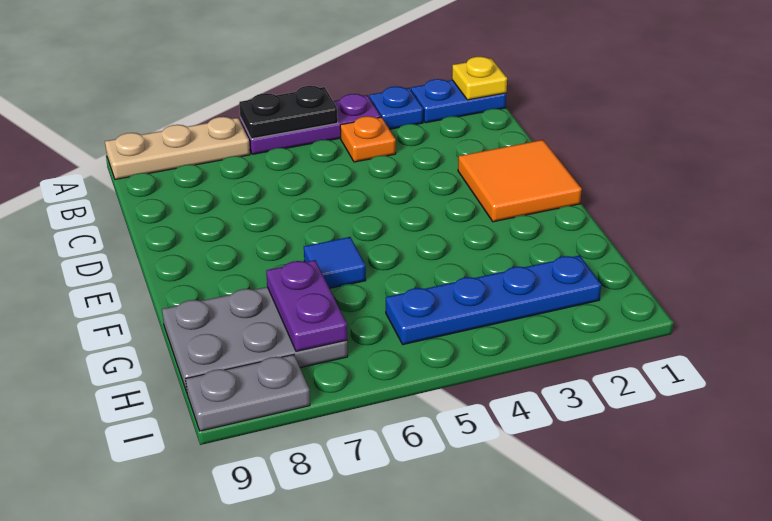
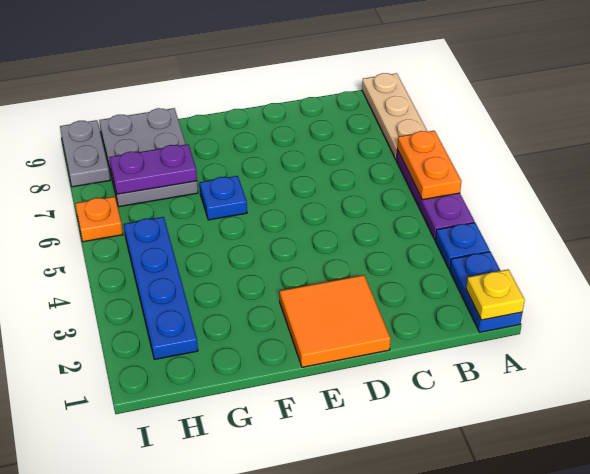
black plate A5:A6 level 2 -> orange plate A5:A6 level 2
orange plate B4 level 1 -> orange plate I6 level 1
blue tile F6 level 1 -> blue plate F6 level 1

